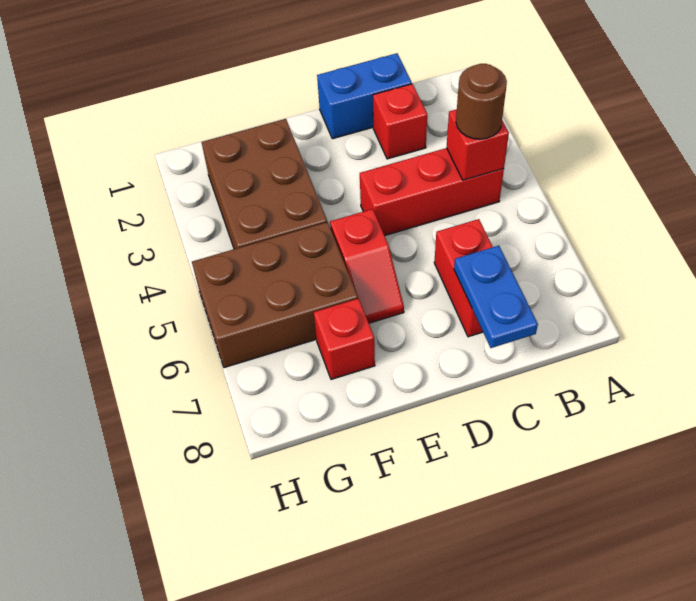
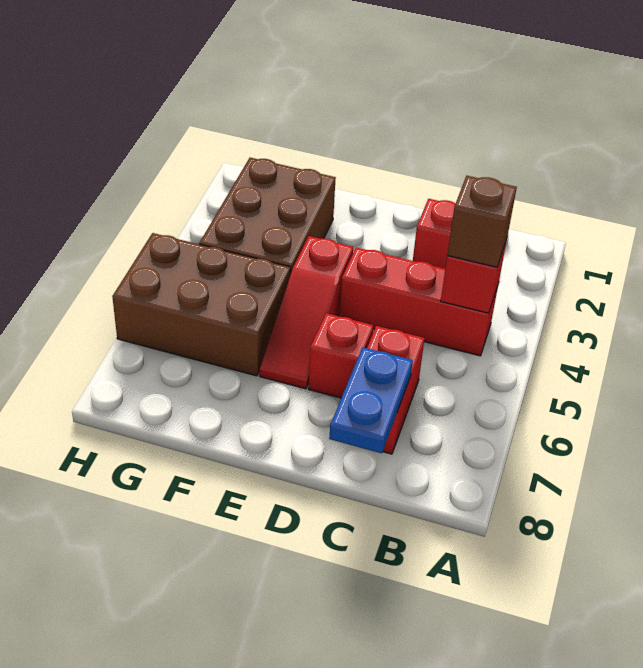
brown round brick B4 level 3 -> brown brick B4 level 3
blue brick C1:D1 level 1 -> none
red slope E5:E6 level 1 top 5 -> red slope E4:E6 level 1 top 4
red brick F7 level 1 -> red brick D6 level 1

